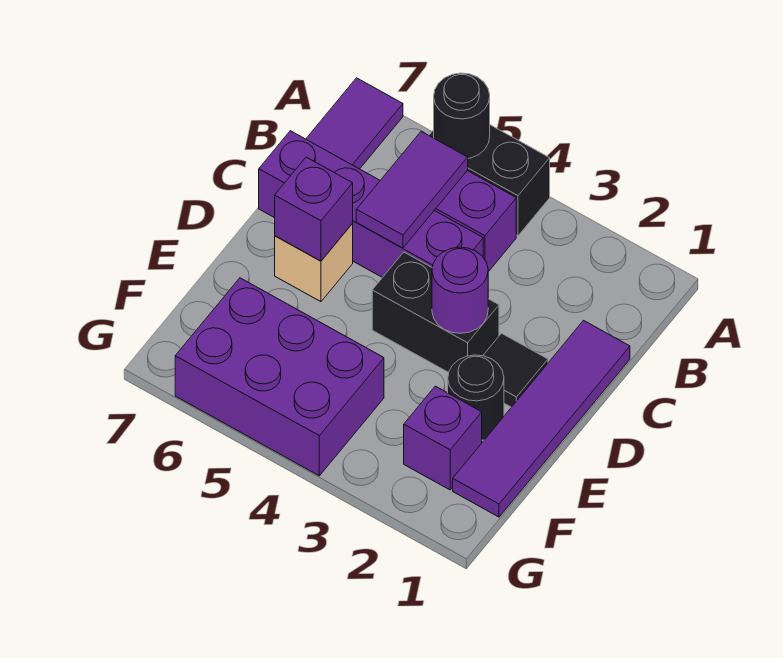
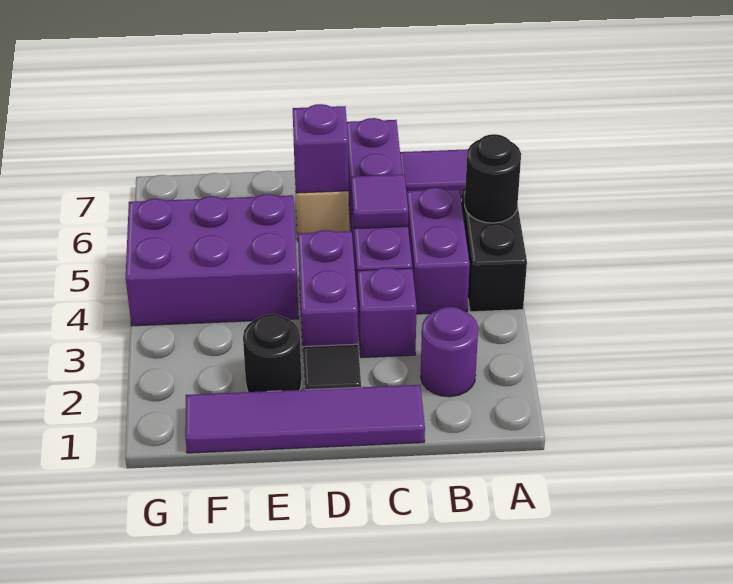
purple tile B5:C5 level 2 -> purple tile C5 level 2
black brick D3:D4 level 1 -> purple brick D3:D4 level 1
purple round brick D3 level 2 -> purple round brick B2 level 1
purple brick F2 level 1 -> purple brick C3 level 1
purple brick F4:G6 level 1 -> purple brick E4:G5 level 1

